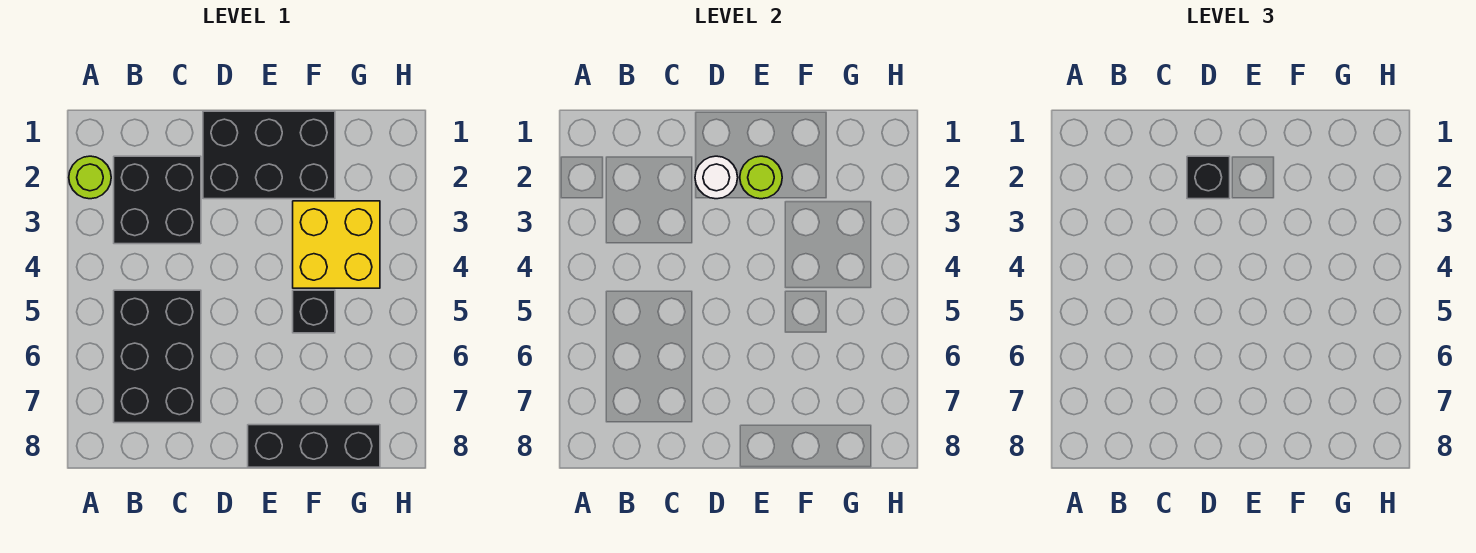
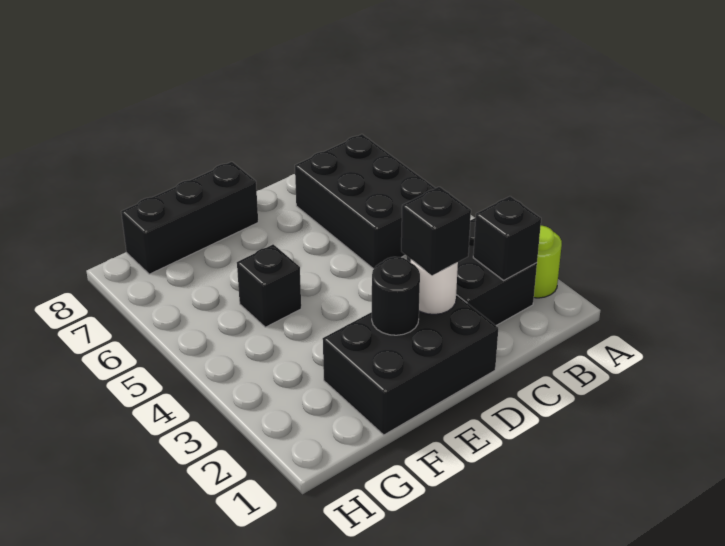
none -> black brick B2 level 2
lime round brick E2 level 2 -> black round brick E2 level 2
yellow brick F3:G4 level 1 -> none

